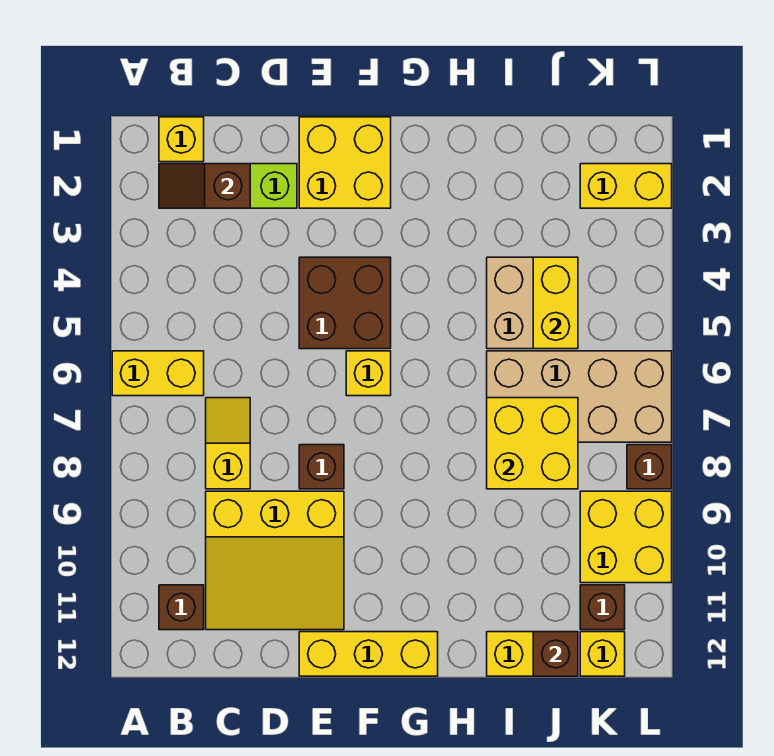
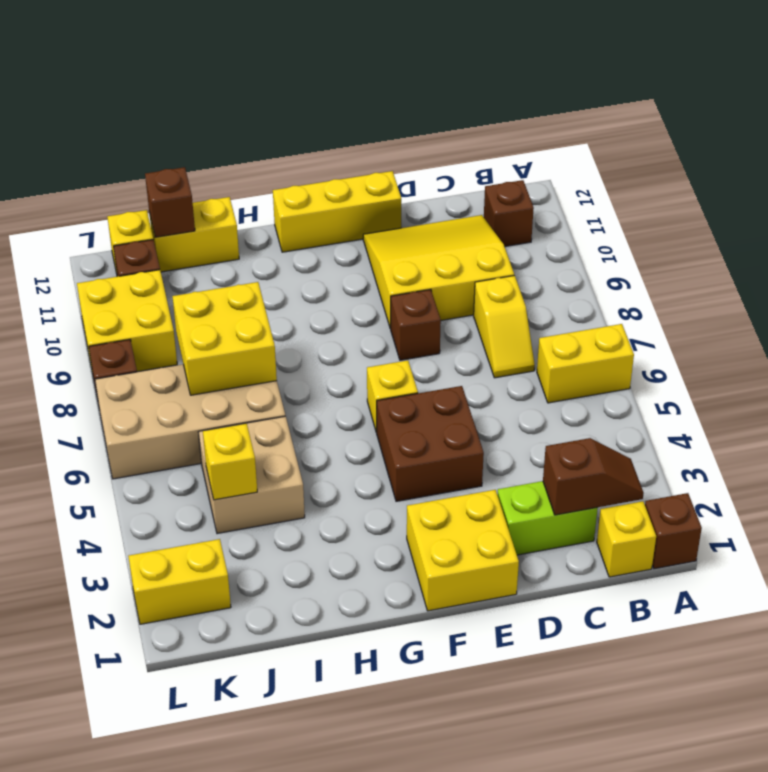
none -> brown brick A1 level 1
yellow brick J4:J5 level 2 -> yellow brick J4 level 2

